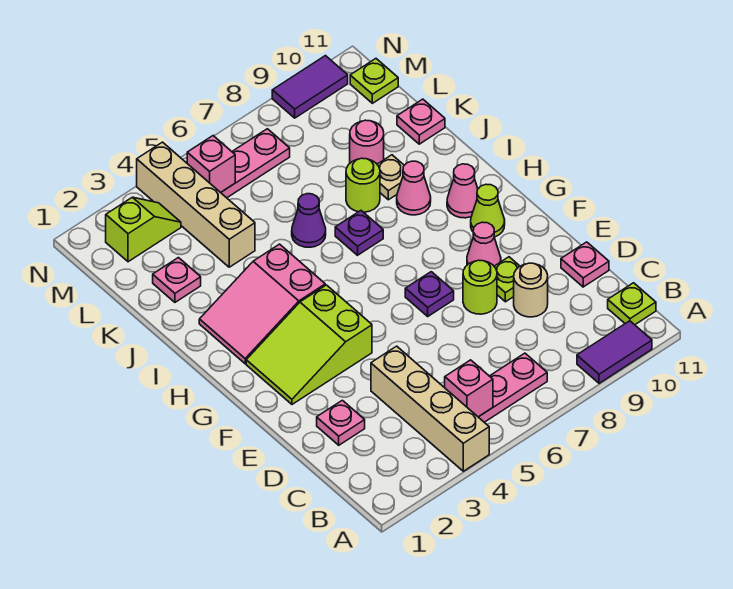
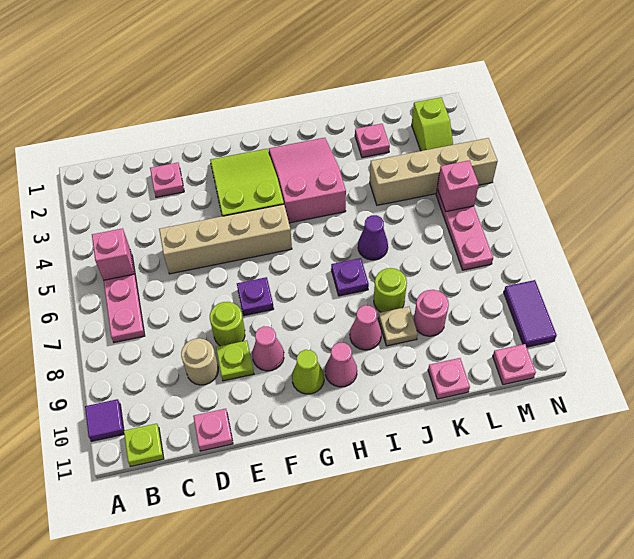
tan brick A4:D4 level 1 -> tan brick D5:G5 level 1
purple tile A9:A10 level 1 -> purple tile A10 level 1
lime plate M11 level 1 -> pink plate M11 level 1

